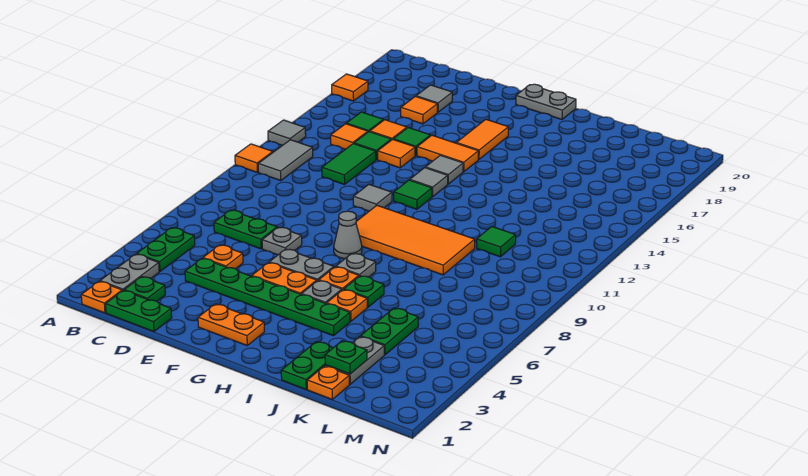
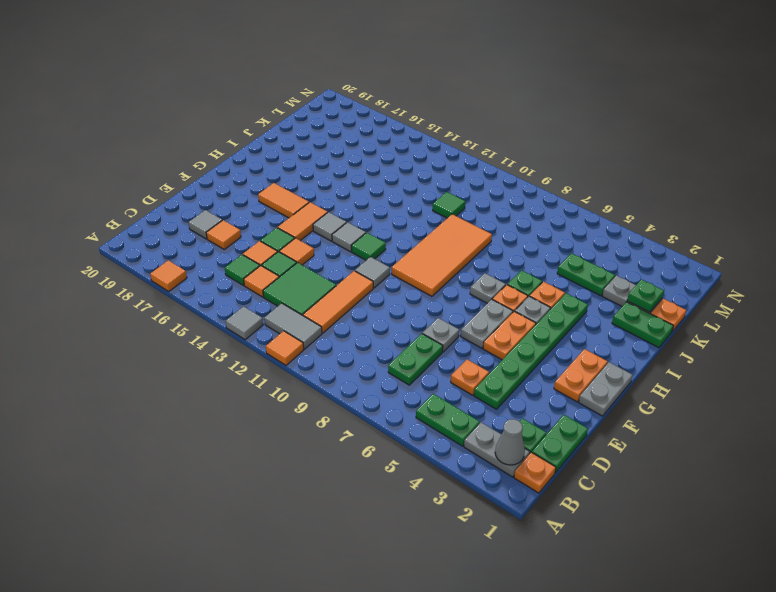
none -> orange tile C11:E11 level 1
green tile D12:D13 level 1 -> green tile C12:D13 level 1
grey cone G8 level 1 -> grey cone B2 level 2
grey plate G20:H20 level 1 -> grey plate F1:G1 level 1

